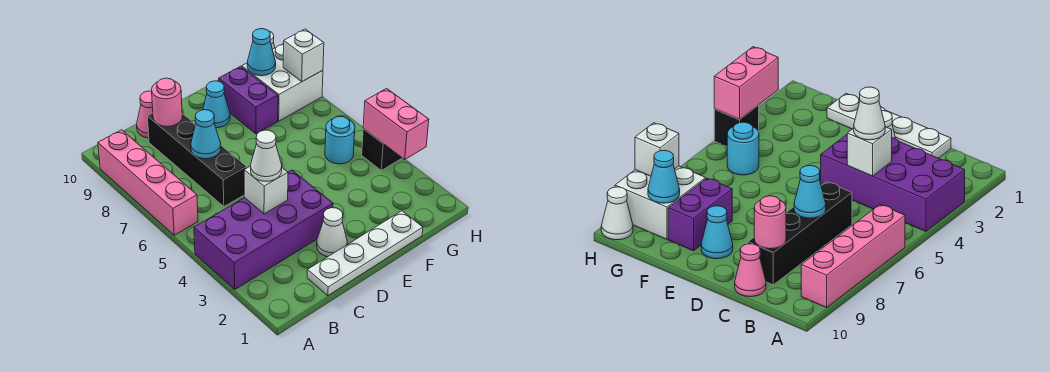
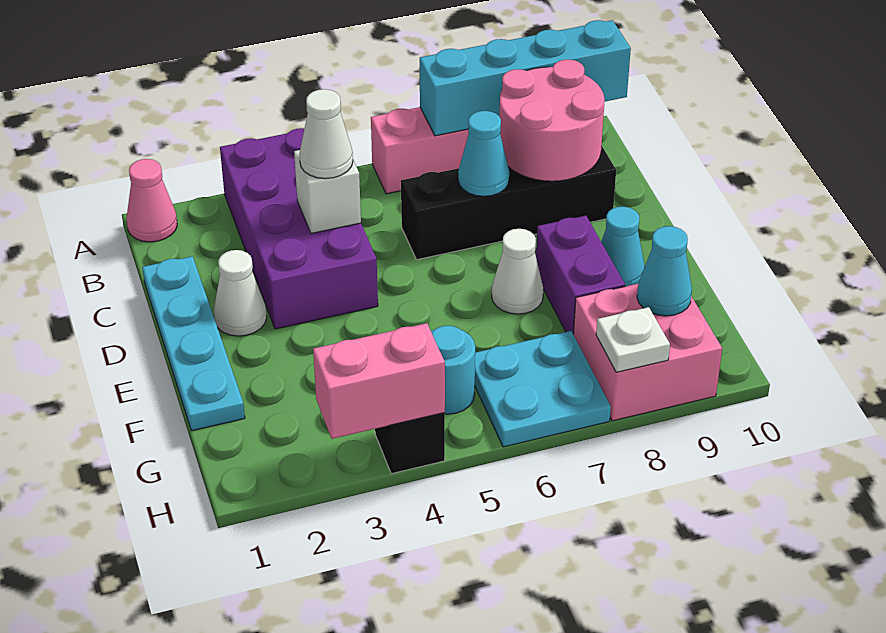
none -> cyan brick A7:A10 level 2
white plate C1:F1 level 1 -> cyan plate C1:F1 level 1
pink round brick C9 level 2 -> pink round brick B8:C9 level 2
pink cone C10 level 1 -> pink cone A1 level 1
purple brick F8:F9 level 1 -> purple brick E8:F8 level 1
none -> cyan plate G6:H7 level 1
white brick G8:H9 level 1 -> pink brick G8:H9 level 1
white brick H8 level 2 -> white plate H8 level 2
white cone H10 level 1 -> white cone E7 level 1

